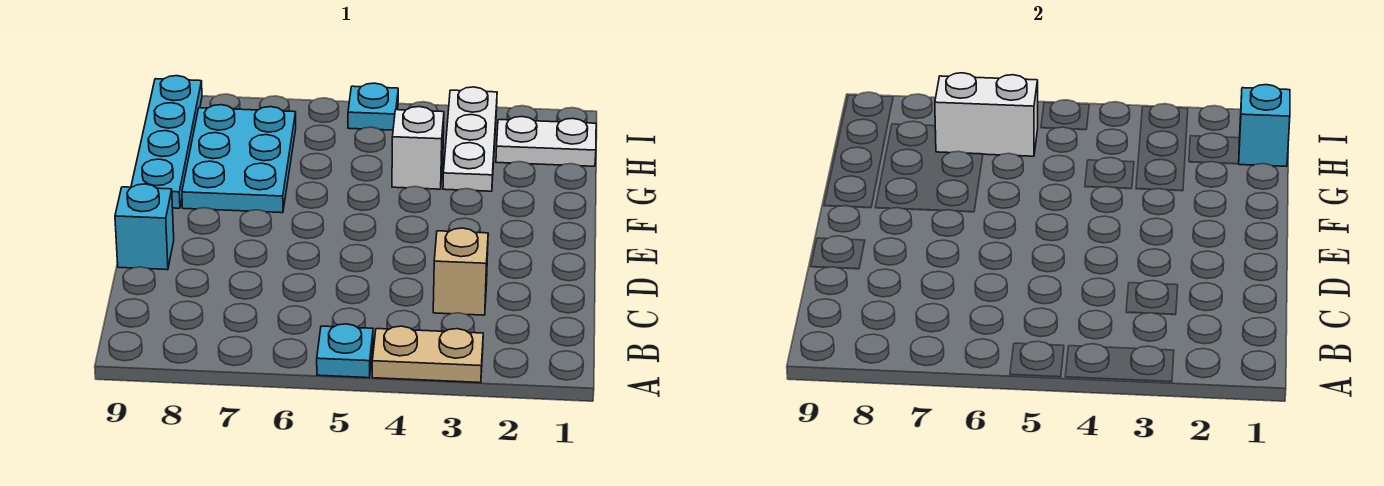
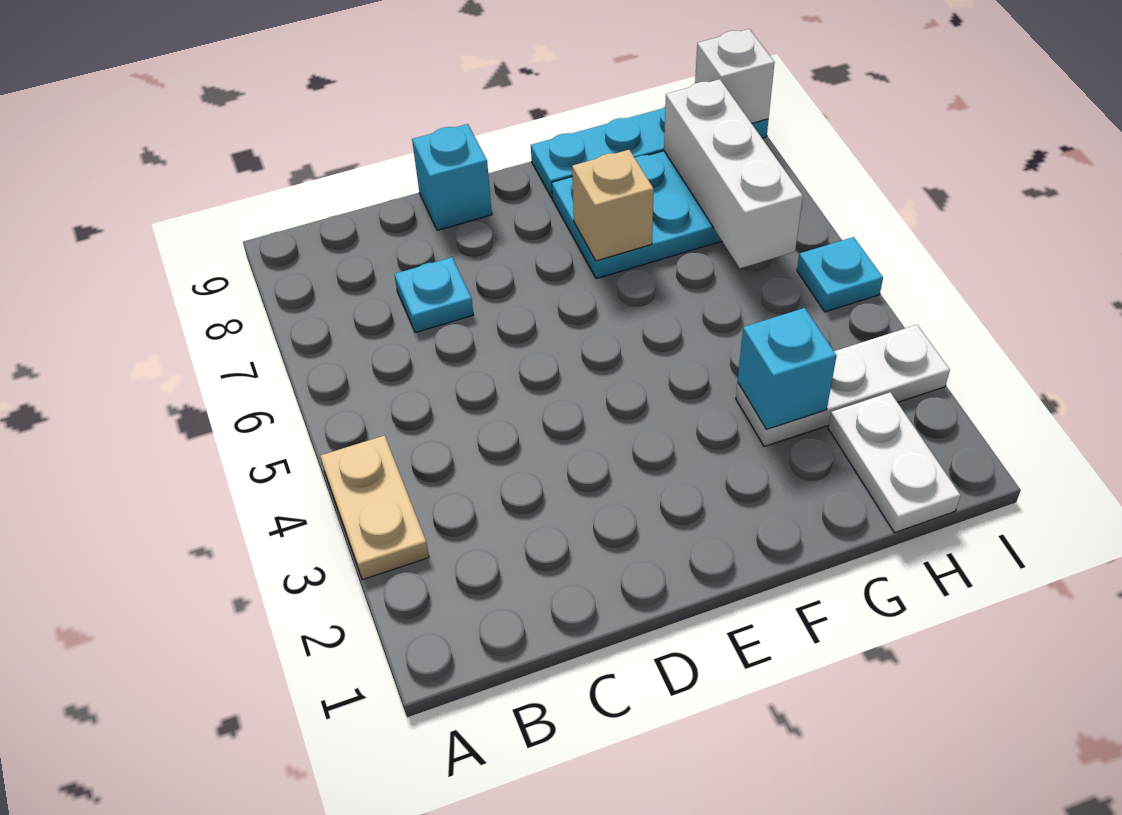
cyan plate A5 level 1 -> cyan plate C7 level 1
tan brick C3 level 1 -> tan brick F7 level 2
white brick G4 level 1 -> white brick I9 level 2
cyan brick H1 level 2 -> cyan brick G3 level 2
white brick H6:H7 level 2 -> white brick H6:H8 level 2

